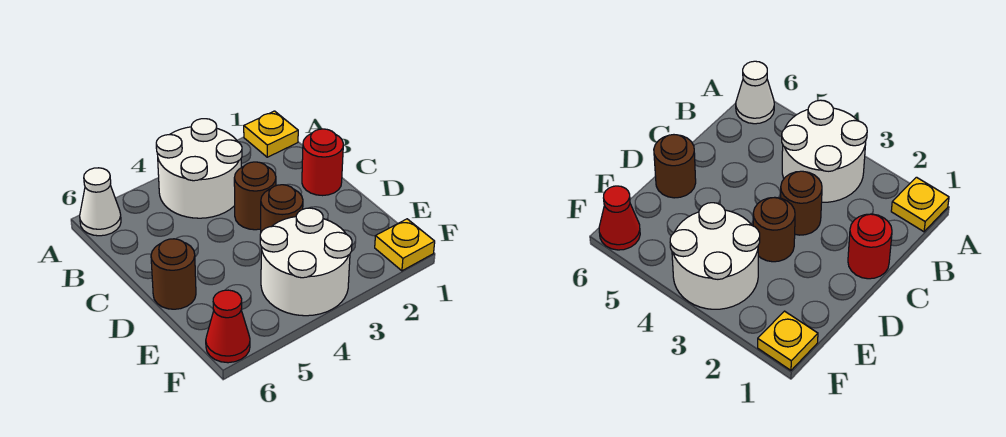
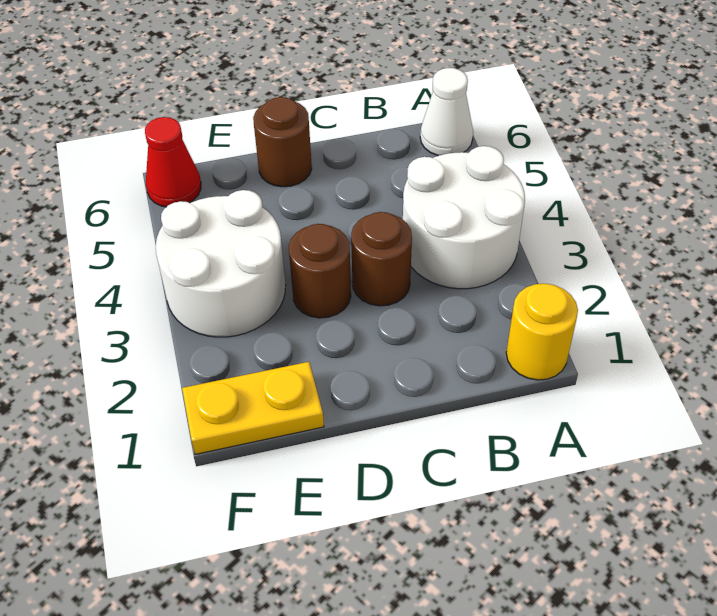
yellow plate A1 level 1 -> yellow round brick A1 level 1
red round brick C1 level 1 -> none
yellow plate F1 level 1 -> yellow plate E1:F1 level 1

